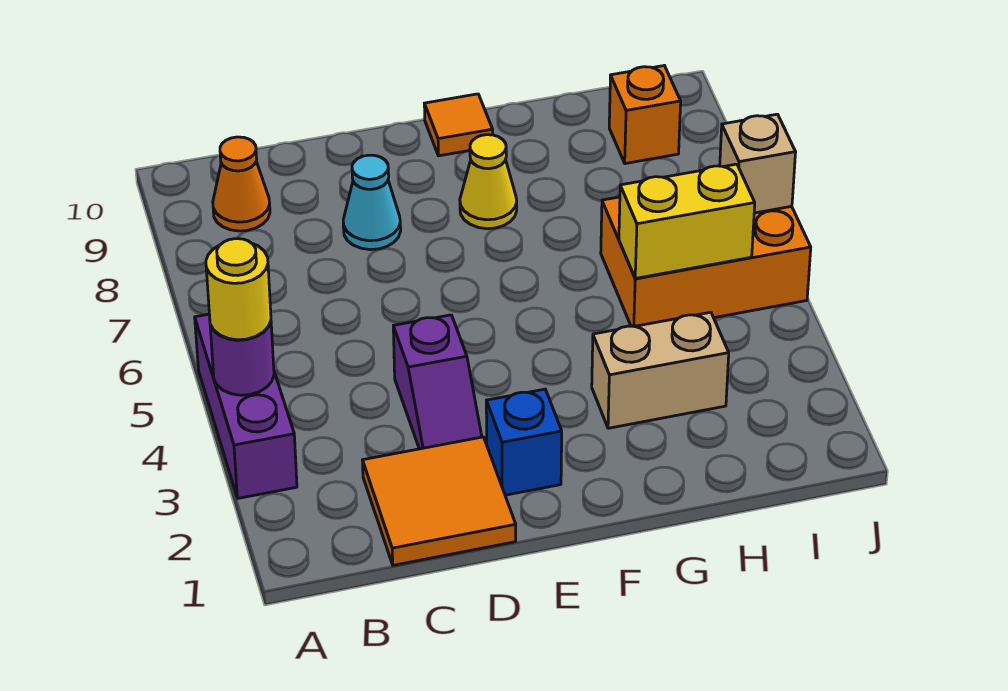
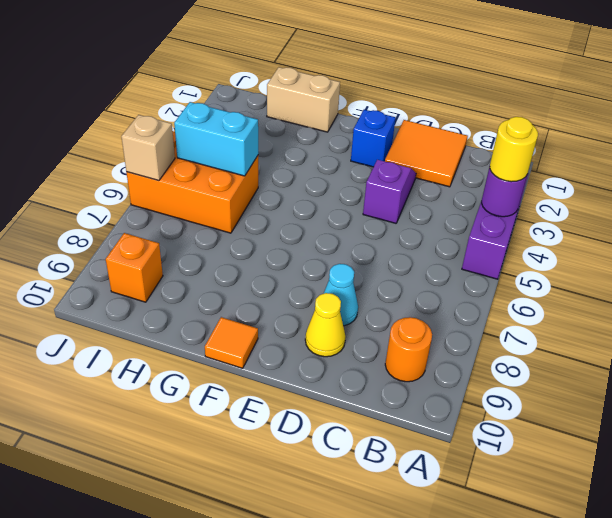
orange cone B9 level 1 -> orange round brick B9 level 1
yellow cone F8 level 1 -> yellow cone D9 level 1
tan brick G3:H3 level 1 -> tan brick G1:H1 level 1
yellow brick H5:I5 level 2 -> cyan brick H5:I5 level 2

